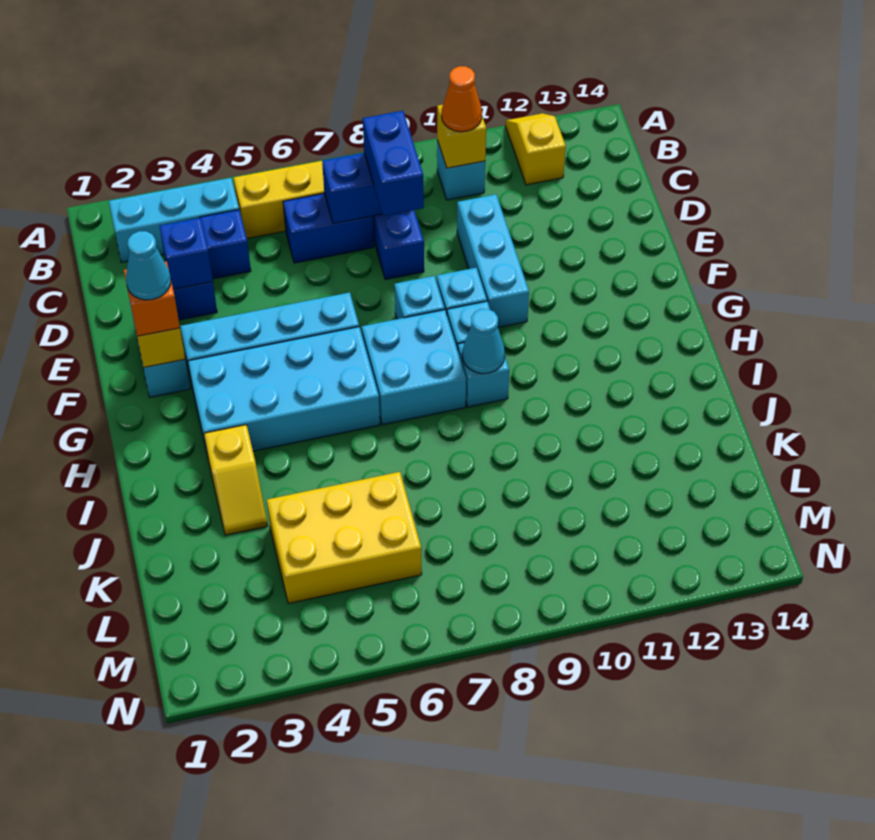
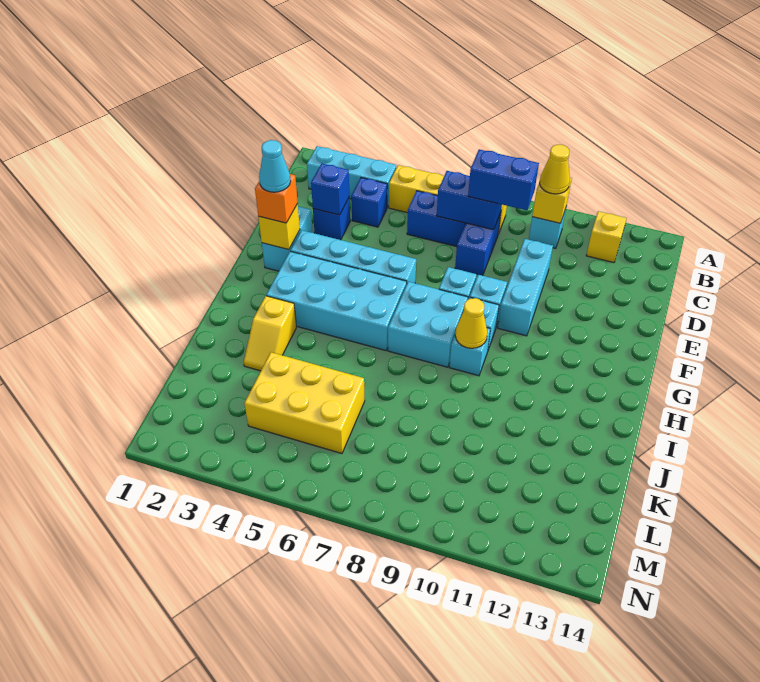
orange cone B10 level 3 -> yellow cone B10 level 3
blue brick C8:D8 level 3 -> blue brick C8:C9 level 3
cyan cone H9 level 2 -> yellow cone H9 level 2

